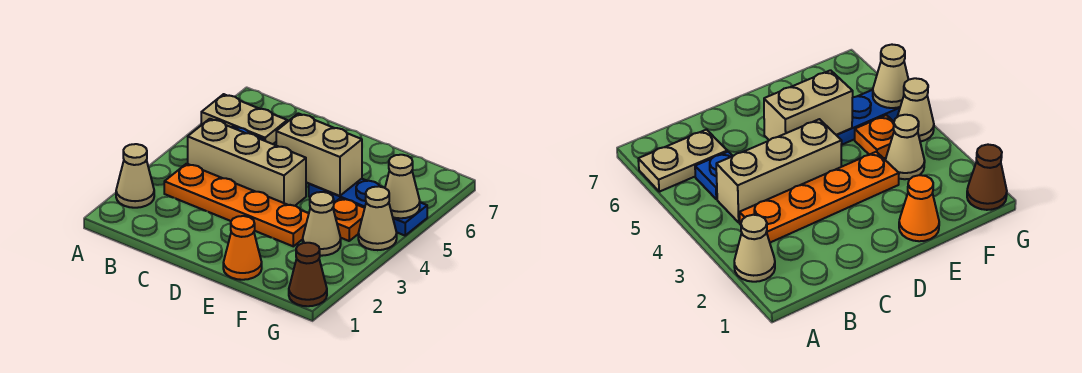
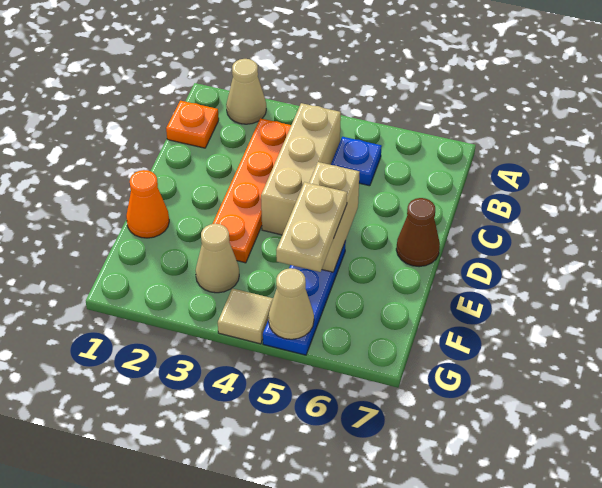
tan plate A6:B6 level 1 -> tan plate E5:F5 level 3
orange plate F4 level 1 -> orange plate B1 level 1
brown cone G1 level 1 -> brown cone D7 level 1
tan cone G4 level 1 -> tan tile G4 level 1

